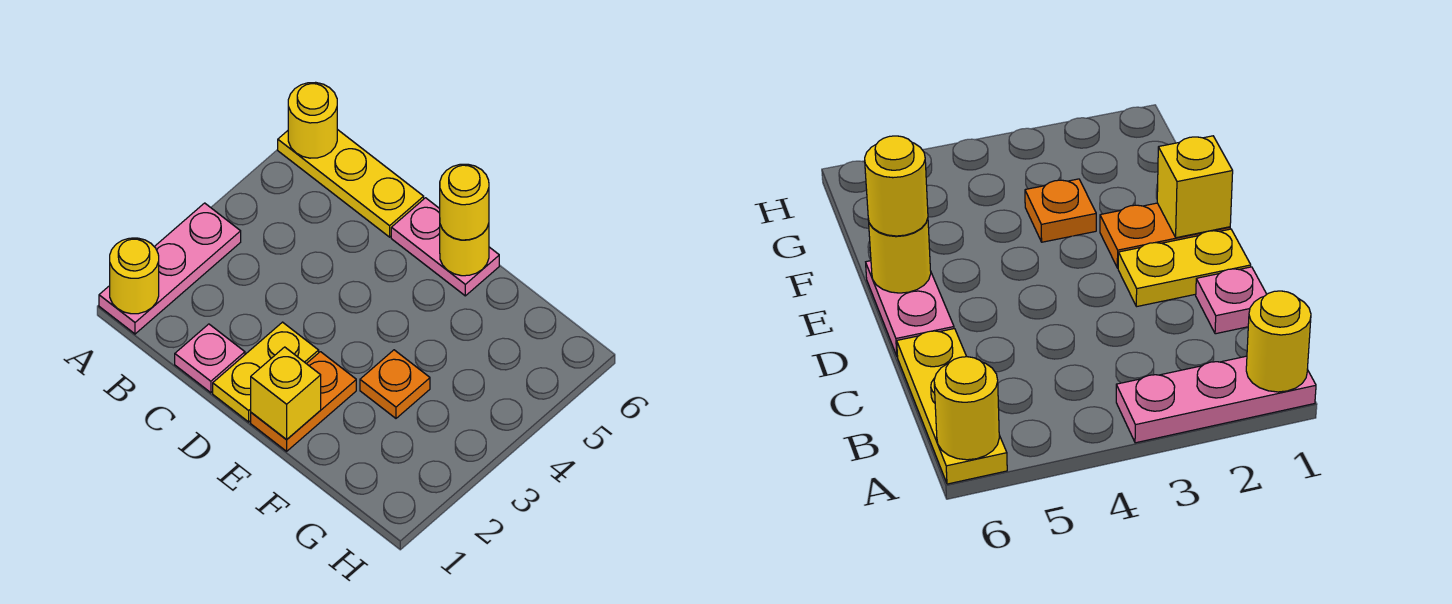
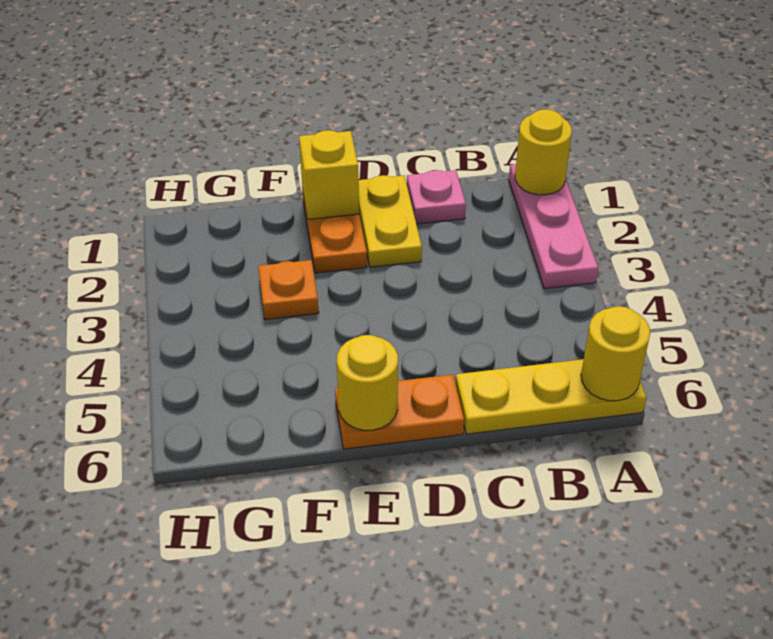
pink plate D6:E6 level 1 -> orange plate D6:E6 level 1
yellow round brick E6 level 3 -> none

